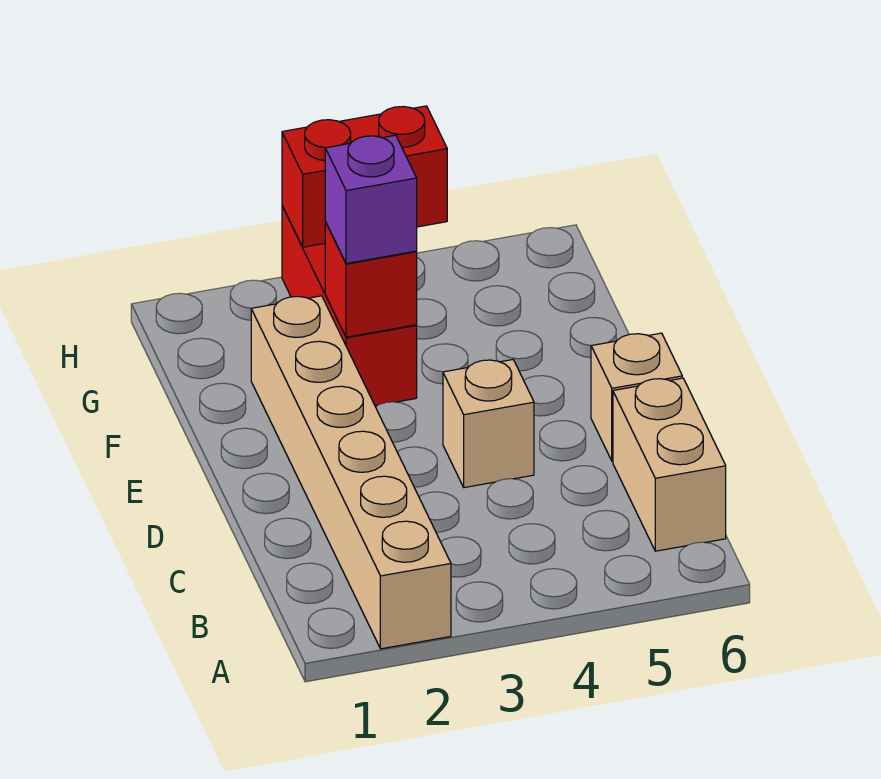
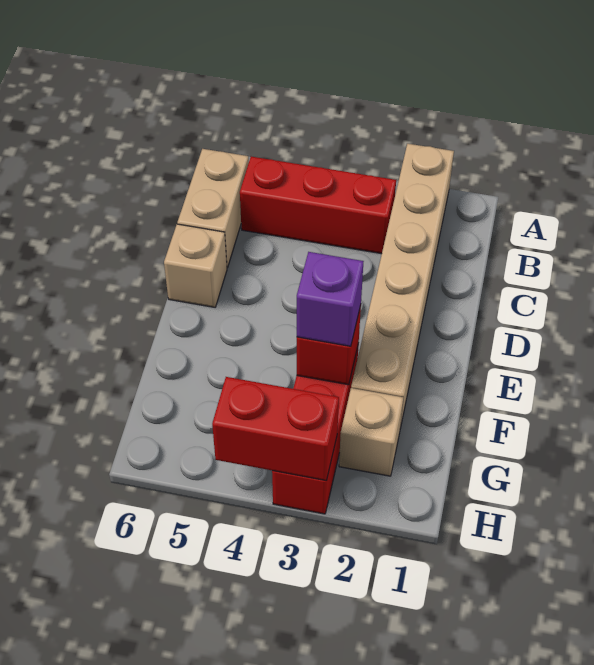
none -> red brick B3:B5 level 1
tan brick D4 level 1 -> tan brick G2 level 1

